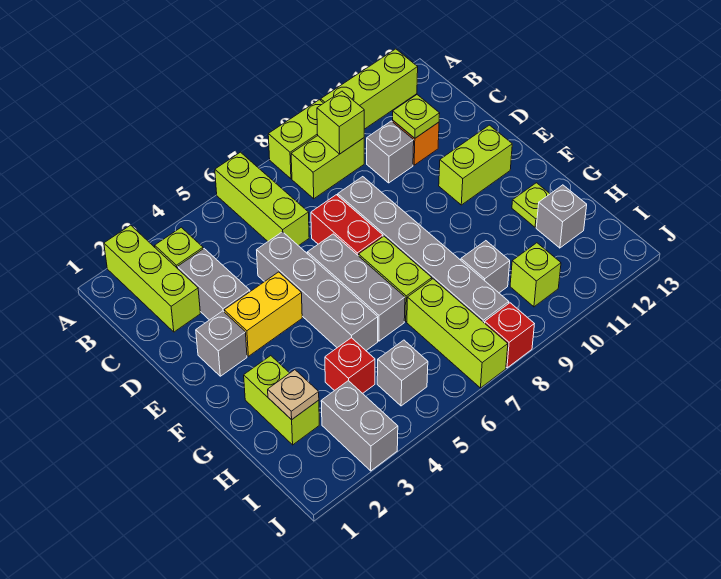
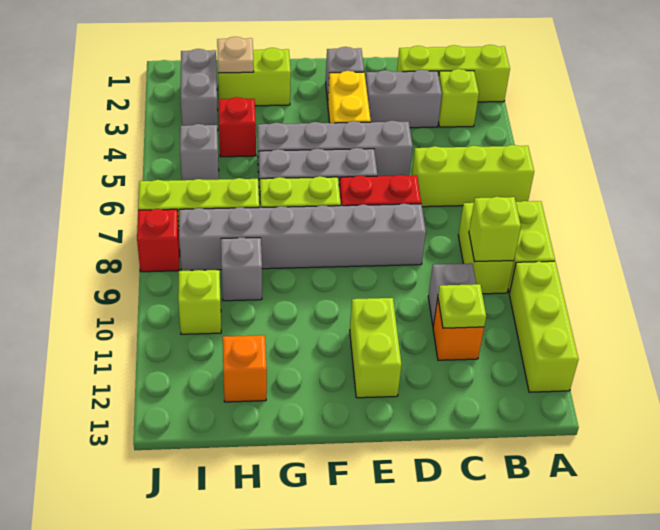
lime plate G12 level 1 -> none
grey brick H12 level 1 -> orange brick H12 level 1
grey brick I3:J3 level 1 -> grey brick I2:I3 level 1

